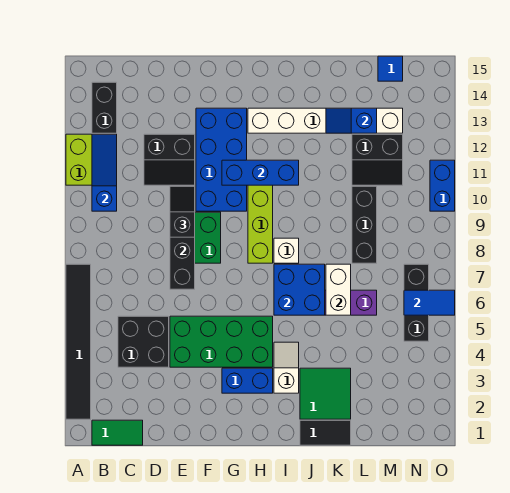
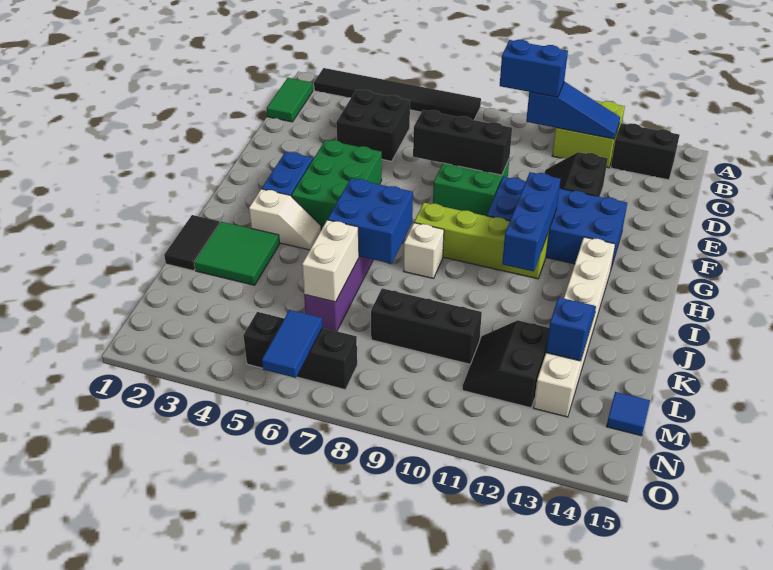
green brick E4:H5 level 1 -> green brick F4:H5 level 1
black slope E9:E10 level 3 top 9 -> none
white brick K6:K7 level 2 -> white brick K6:L6 level 2
blue brick O10:O11 level 1 -> blue brick B9:B10 level 3

